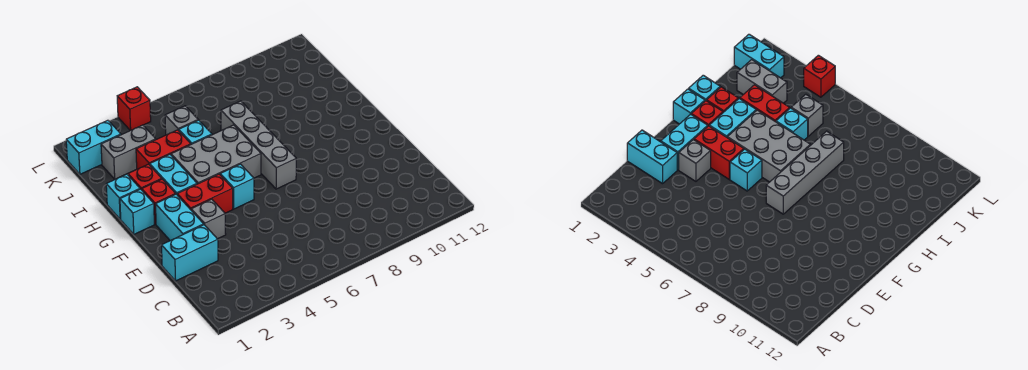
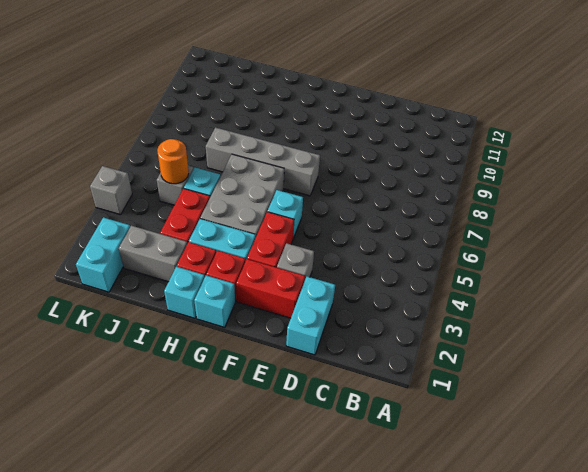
cyan brick E2:F2 level 1 -> red brick E2:F2 level 1
grey brick J2:J3 level 1 -> grey brick I2:J2 level 1
none -> orange round brick J5 level 2
red brick L4 level 1 -> grey brick L4 level 1

